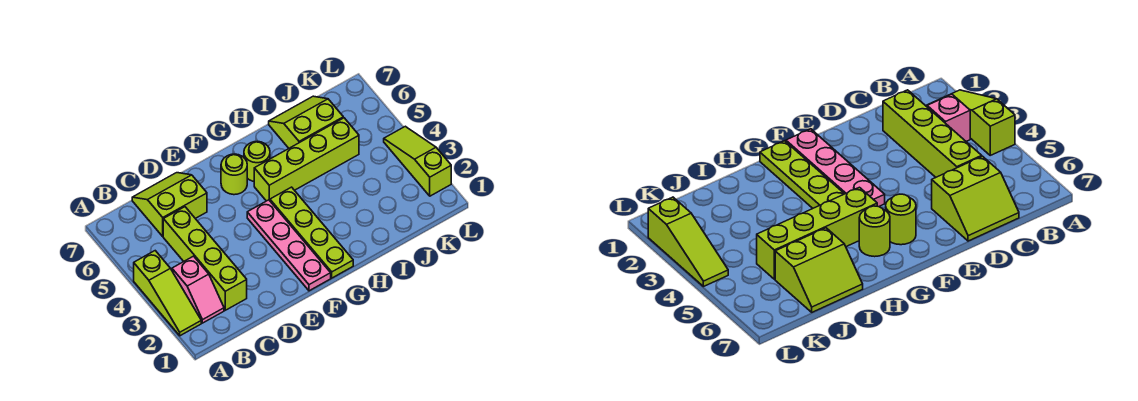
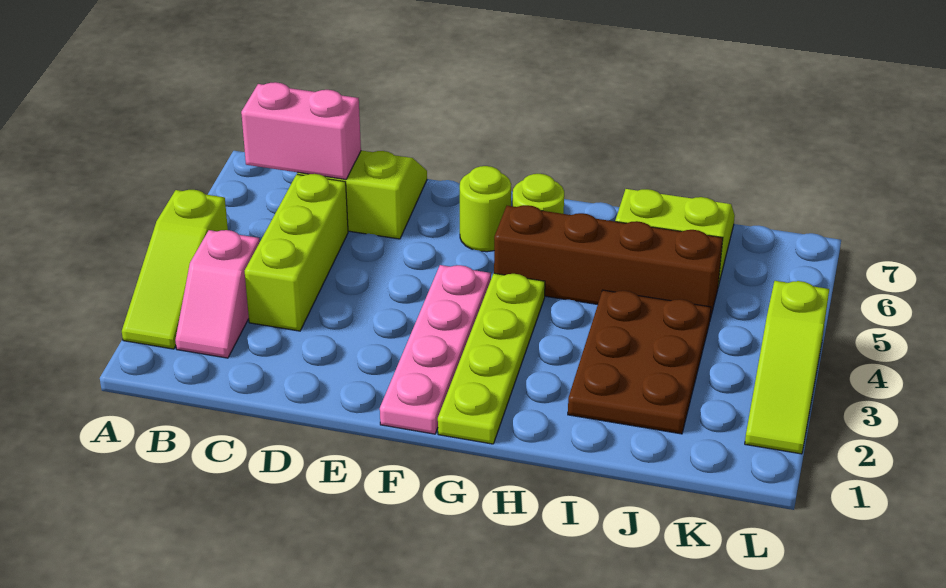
none -> pink brick B6:C6 level 2
lime brick C2:C5 level 1 -> lime brick C3:C5 level 1
lime brick G5:J5 level 1 -> brown brick G5:J5 level 1
none -> brown plate I2:J4 level 1
lime slope L2:L4 level 1 top 2 -> lime slope L2:L4 level 1 top 4

